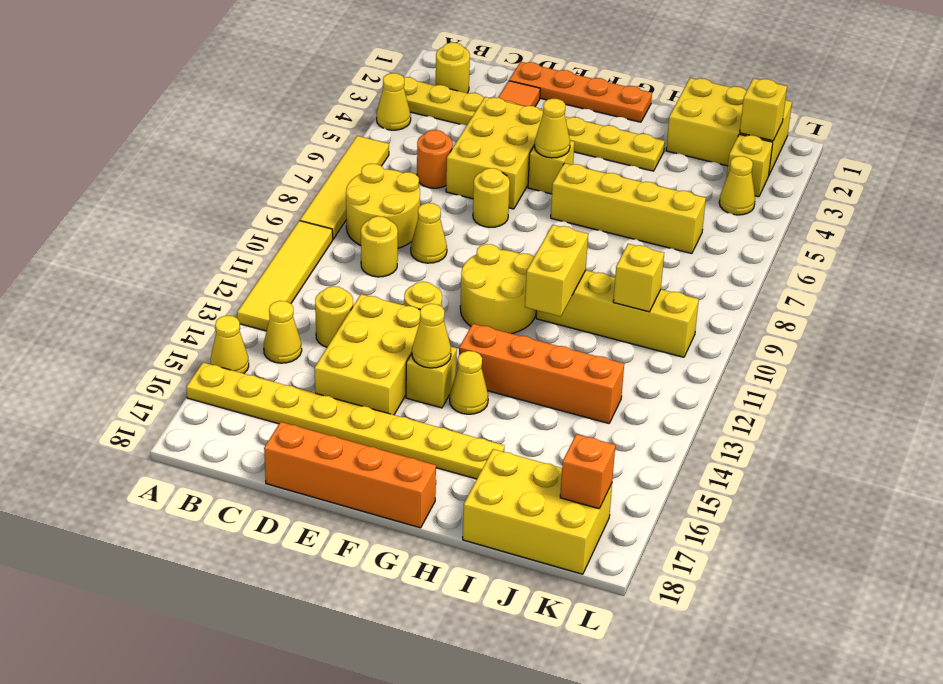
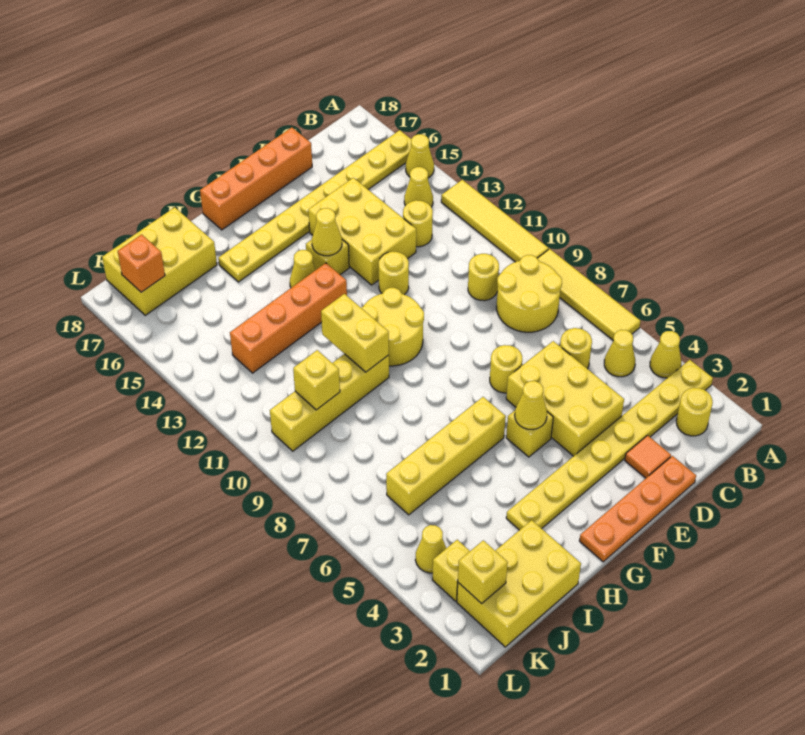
orange round brick C6 level 1 -> yellow round brick C6 level 1
yellow cone D9 level 1 -> yellow cone B5 level 1

